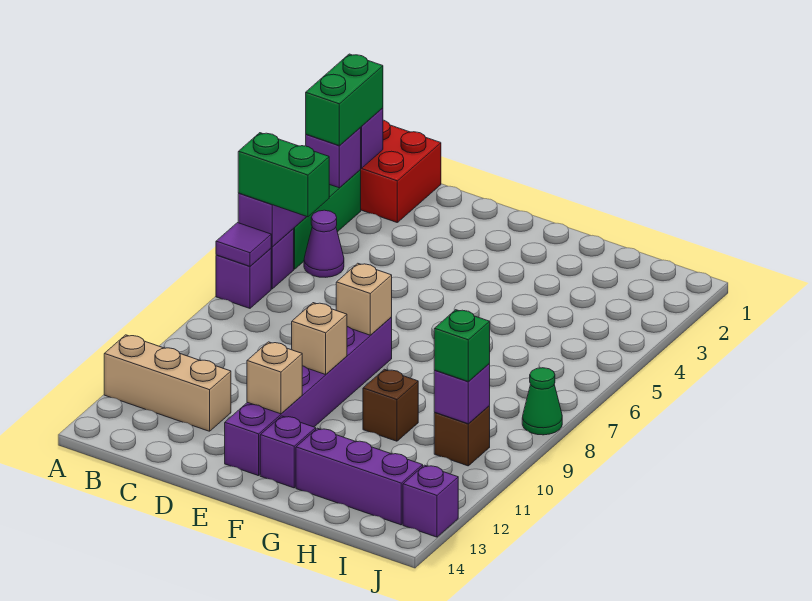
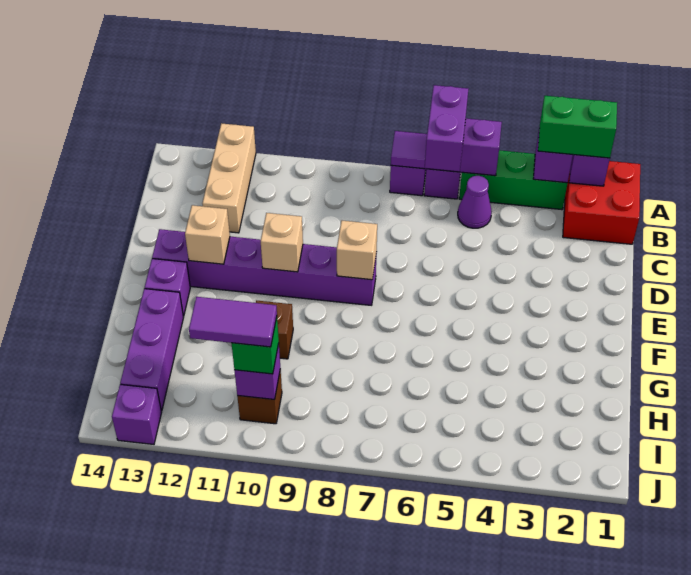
green brick A6:B6 level 3 -> purple brick A6:B6 level 3
none -> purple tile I10:I11 level 4
green cone J8 level 1 -> none

